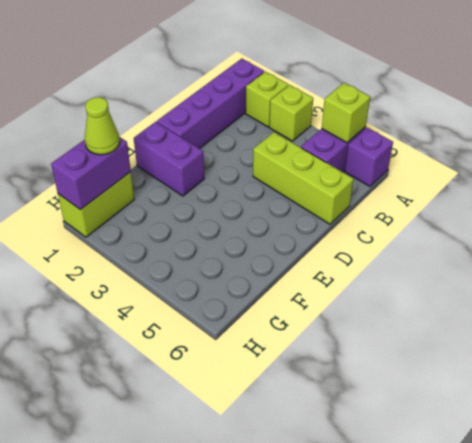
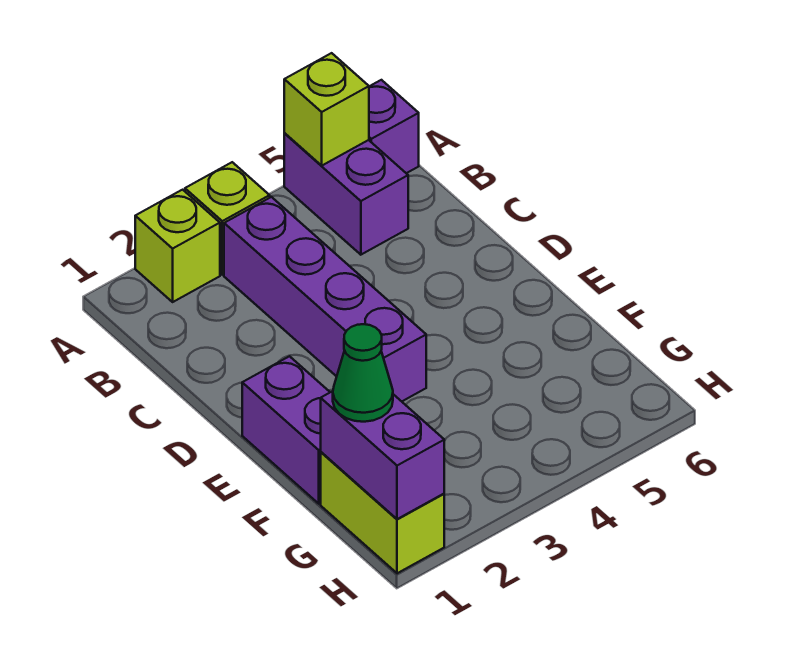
purple brick A1:D1 level 1 -> purple brick B3:E3 level 1
lime brick C4:C6 level 1 -> none
purple brick E1:E2 level 1 -> purple brick E1:F1 level 1
lime cone G1 level 3 -> green cone G1 level 3

